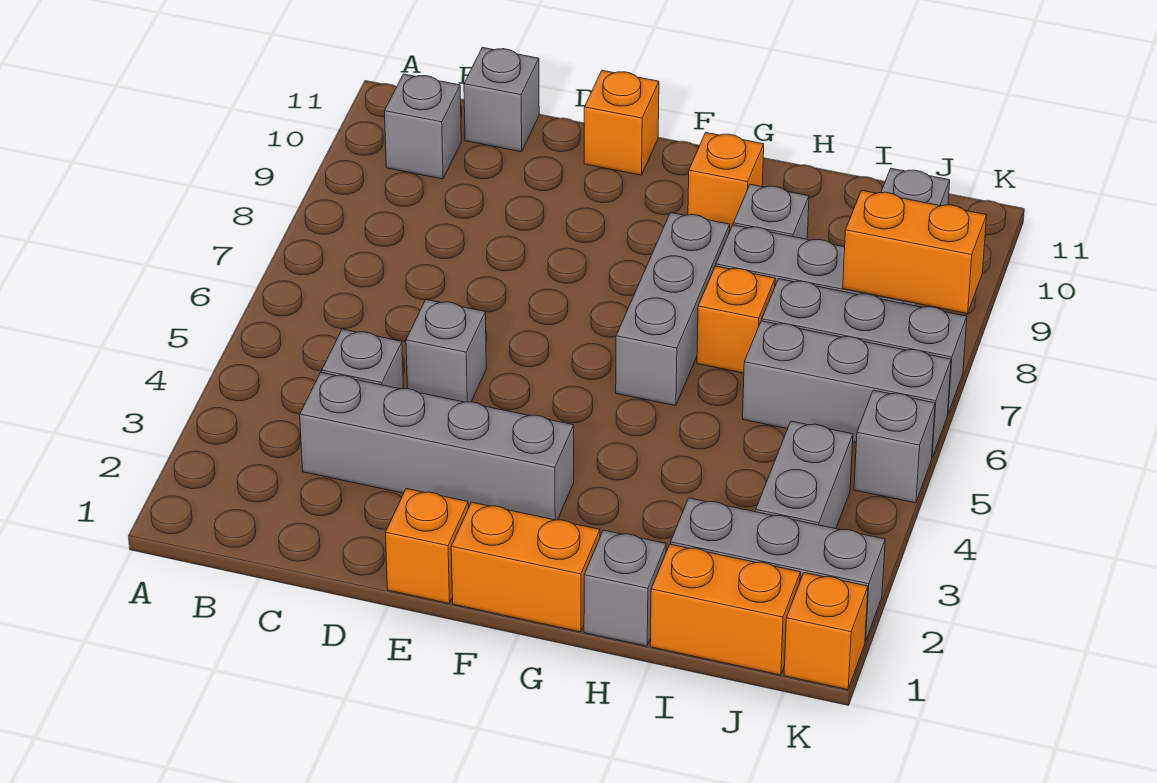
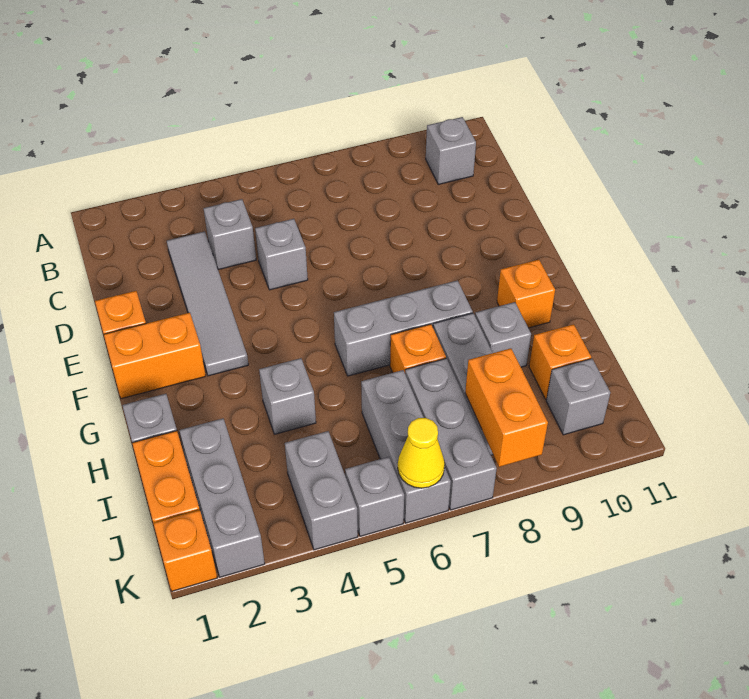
grey brick C3:F3 level 1 -> grey tile C3:F3 level 1
grey brick C11 level 1 -> grey brick H4 level 1
orange brick E11 level 1 -> orange brick I10 level 1
orange brick F1:G1 level 1 -> orange brick F1:F2 level 1
grey brick J3:J4 level 1 -> grey brick J4:K4 level 1
none -> yellow cone K6 level 2

